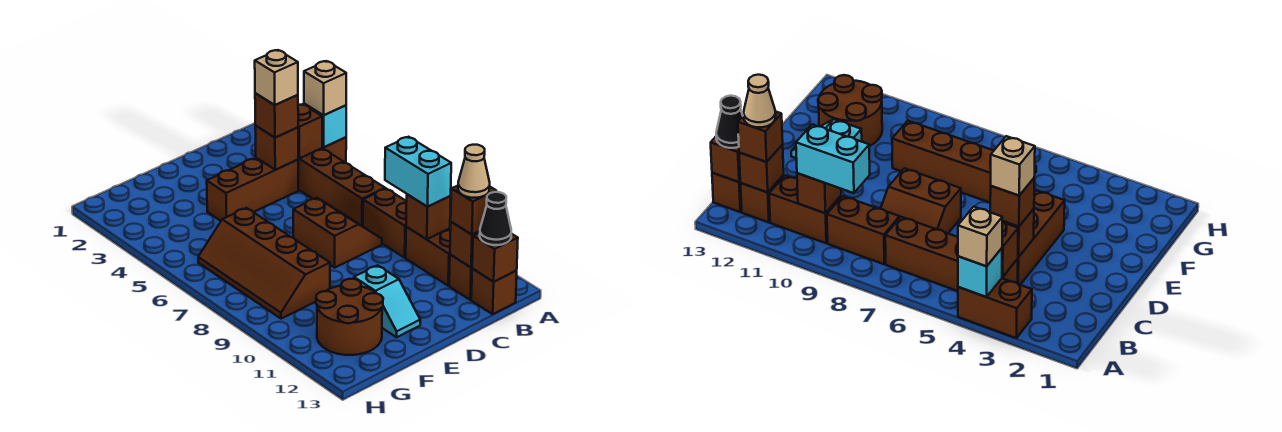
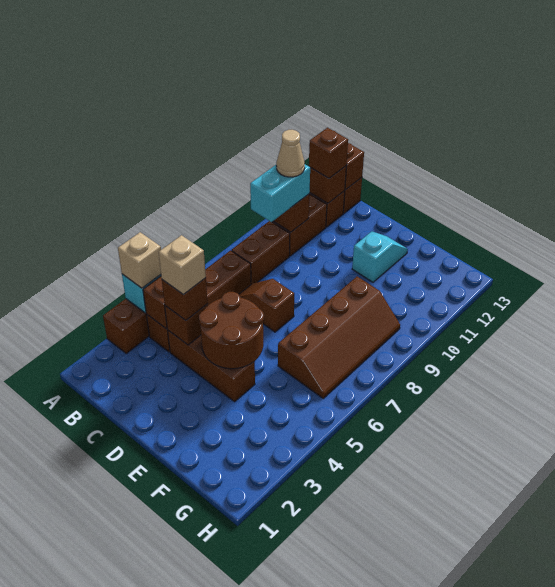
tan cone B12 level 4 -> tan cone B10 level 4
black cone B13 level 3 -> none
brown slope C7:D8 level 1 top D -> brown slope C7:D7 level 1 top D
brown round brick F11:G12 level 1 -> brown round brick D4:E5 level 2

